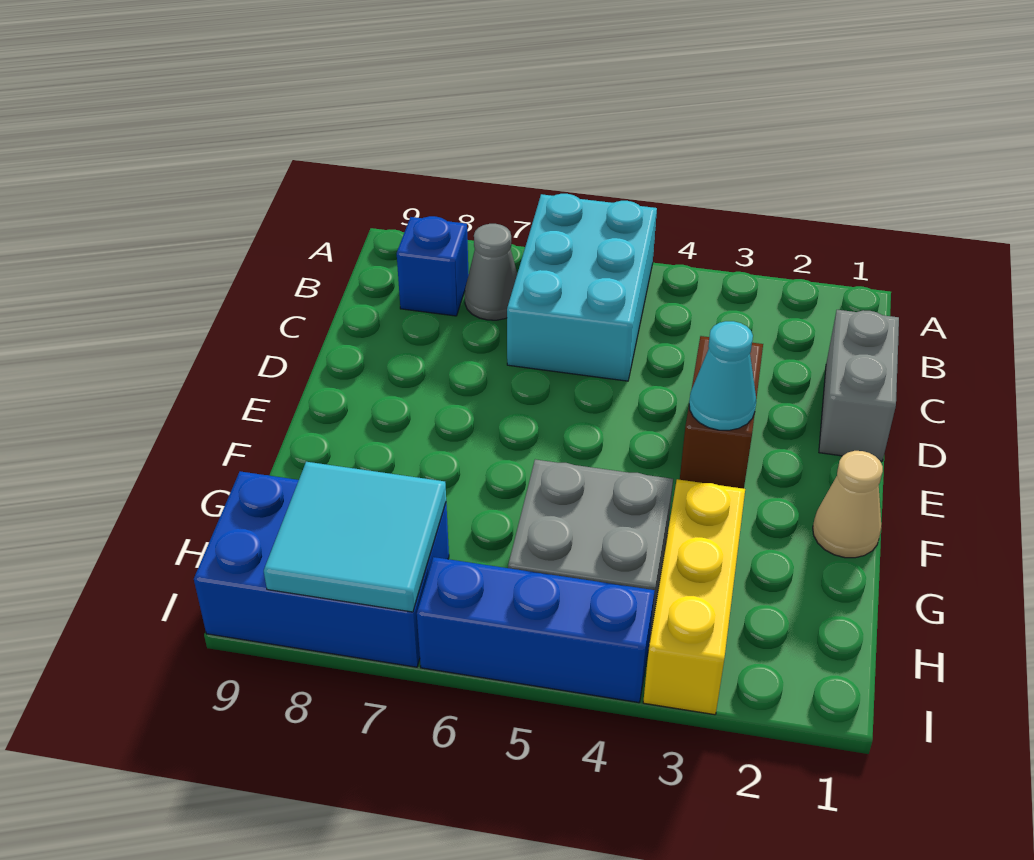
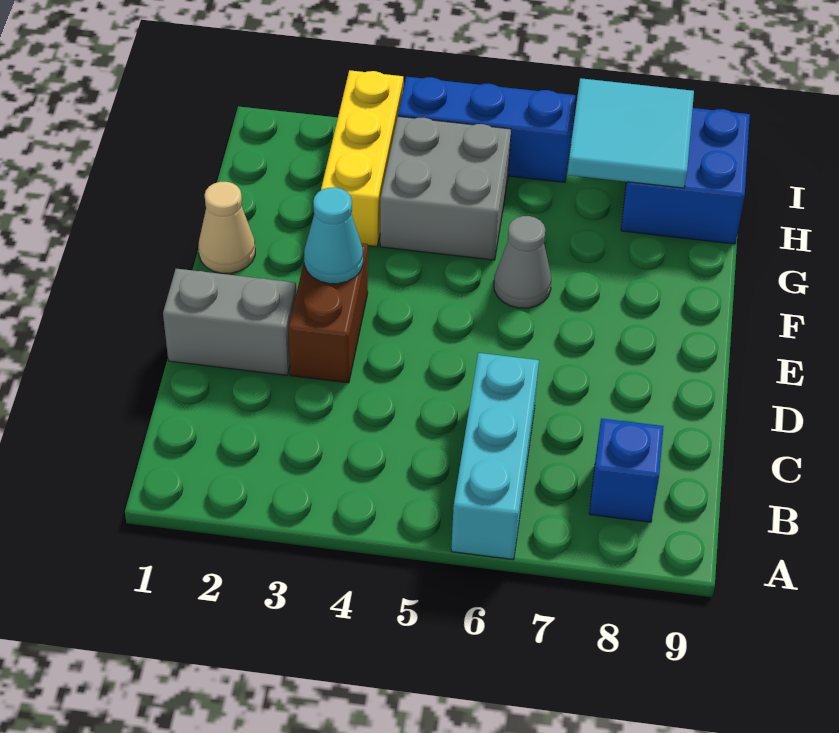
cyan brick A5:C6 level 1 -> cyan brick A6:C6 level 1
grey cone B7 level 1 -> grey cone F6 level 1
grey brick C1:D1 level 1 -> grey brick D1:D2 level 1
blue brick H7:I9 level 1 -> blue brick H8:I9 level 1

